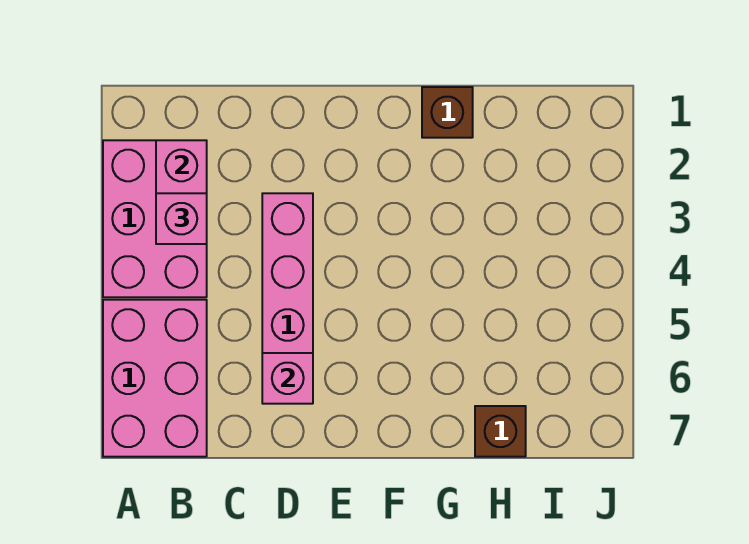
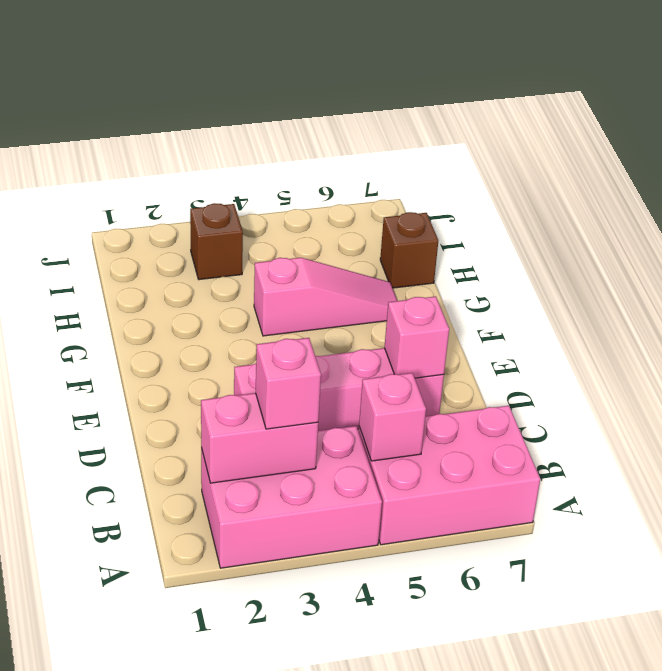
none -> pink brick B5 level 2
brown brick G1 level 1 -> brown brick I3 level 1
none -> pink slope G4:G6 level 1 top 4

